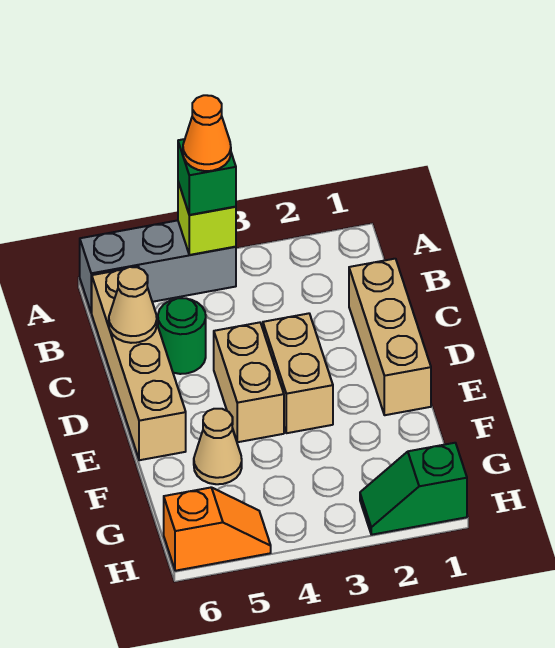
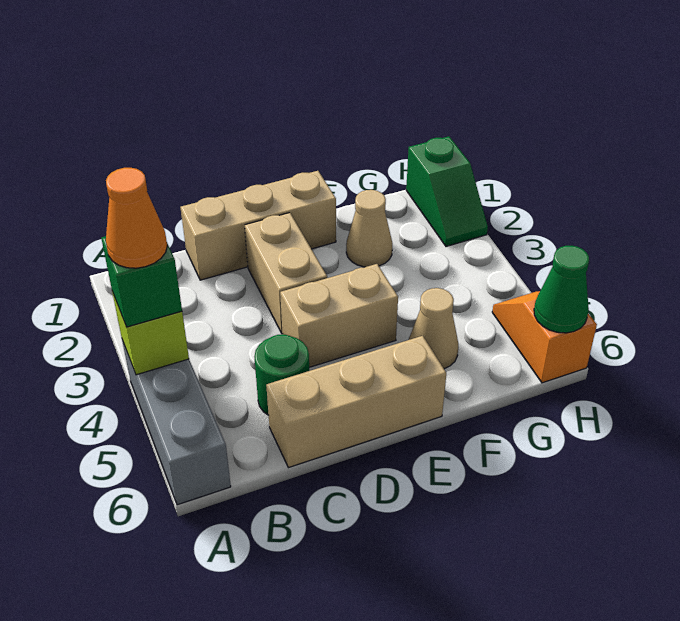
tan brick B6:E6 level 1 -> tan brick C6:E6 level 1
tan cone C6 level 2 -> tan cone F2 level 1
tan brick D3:E3 level 1 -> tan brick D2:D3 level 1
none -> green cone H6 level 2

